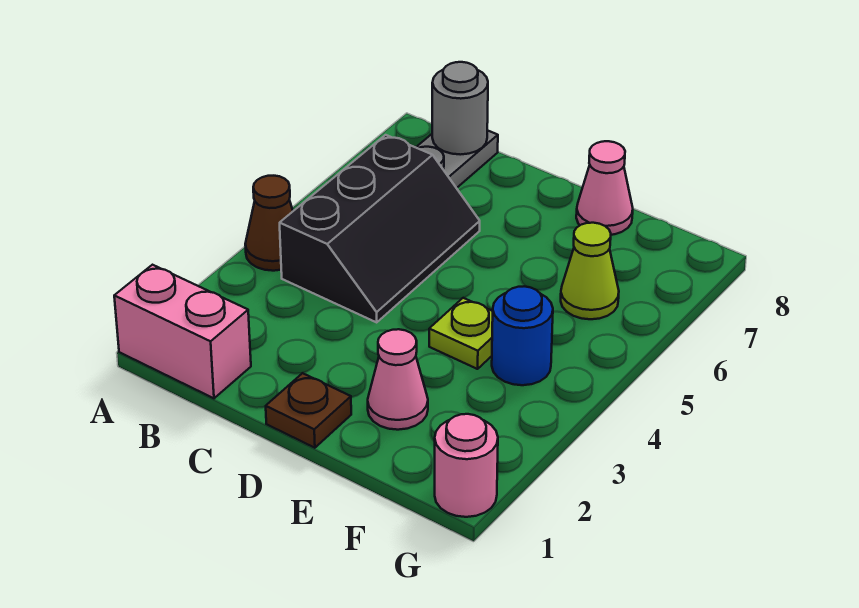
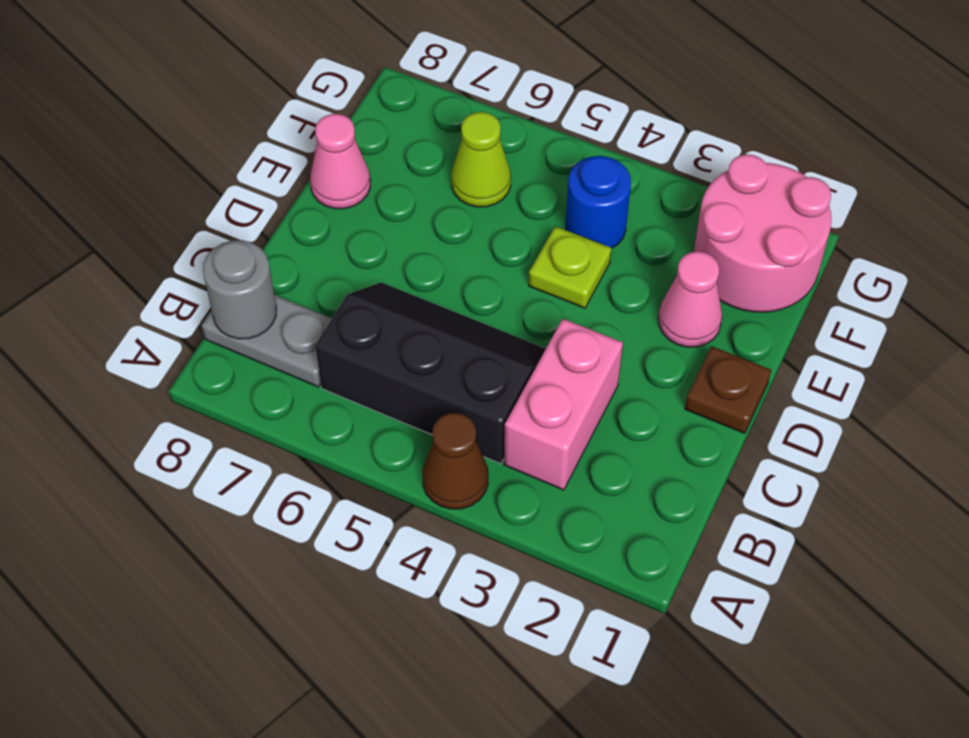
pink brick A1:B1 level 1 -> pink brick B3:C3 level 1
pink round brick G1 level 1 -> pink round brick F1:G2 level 1

